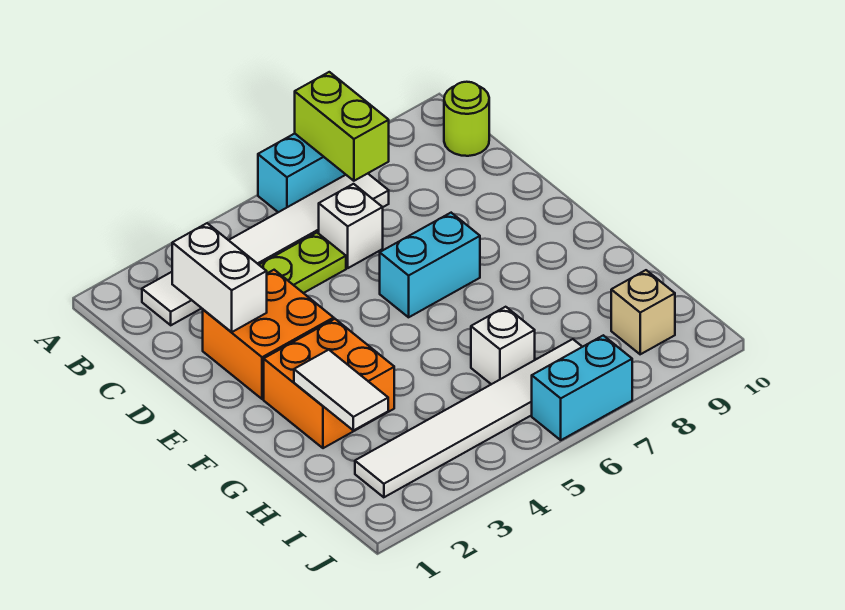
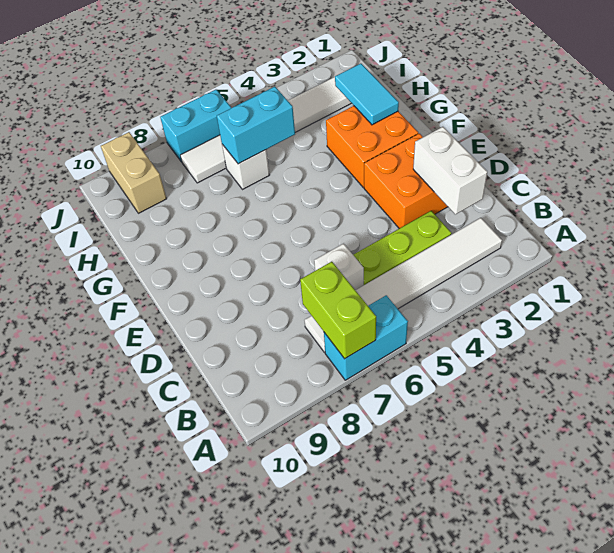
lime round brick B10 level 1 -> none
cyan brick E6:E7 level 1 -> cyan brick H5:H6 level 2
white tile G2:H2 level 2 -> cyan tile G2:H2 level 2
tan brick I9 level 1 -> tan brick I9:J9 level 1

